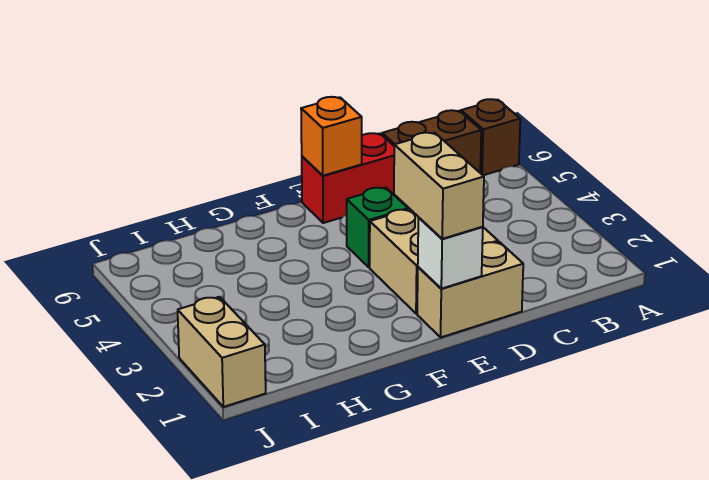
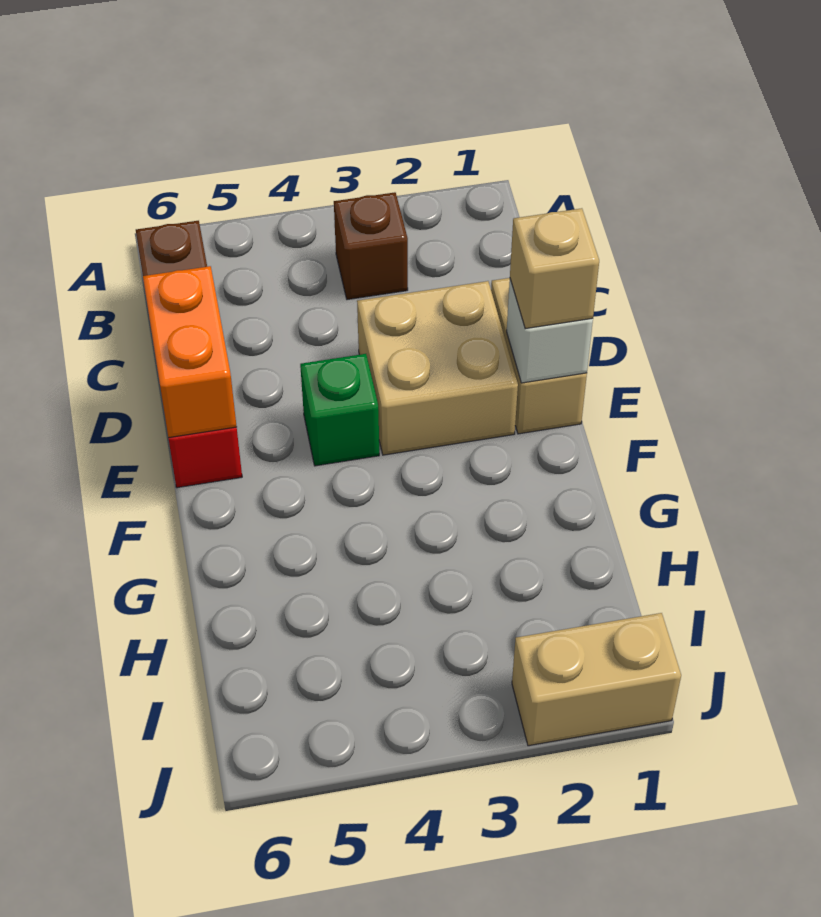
brown brick A6 level 1 -> brown brick B3 level 1
tan brick E1:E2 level 3 -> tan brick E1 level 3
orange brick E6 level 2 -> orange brick D6:E6 level 2

